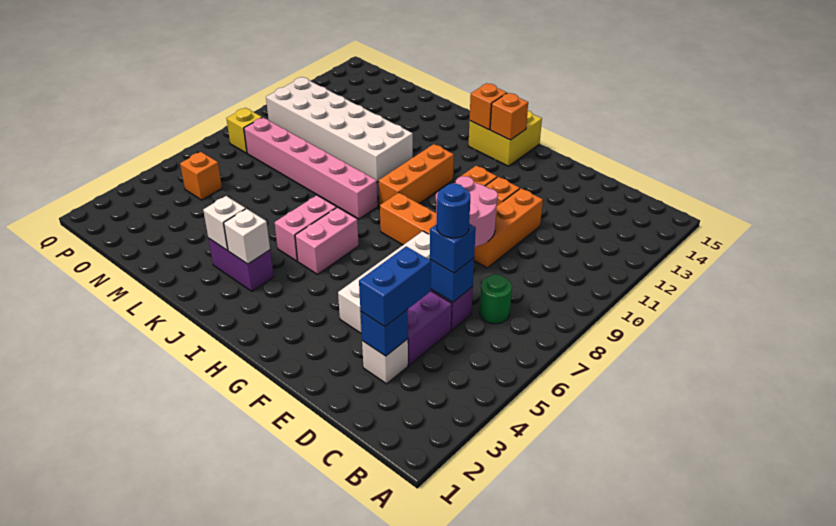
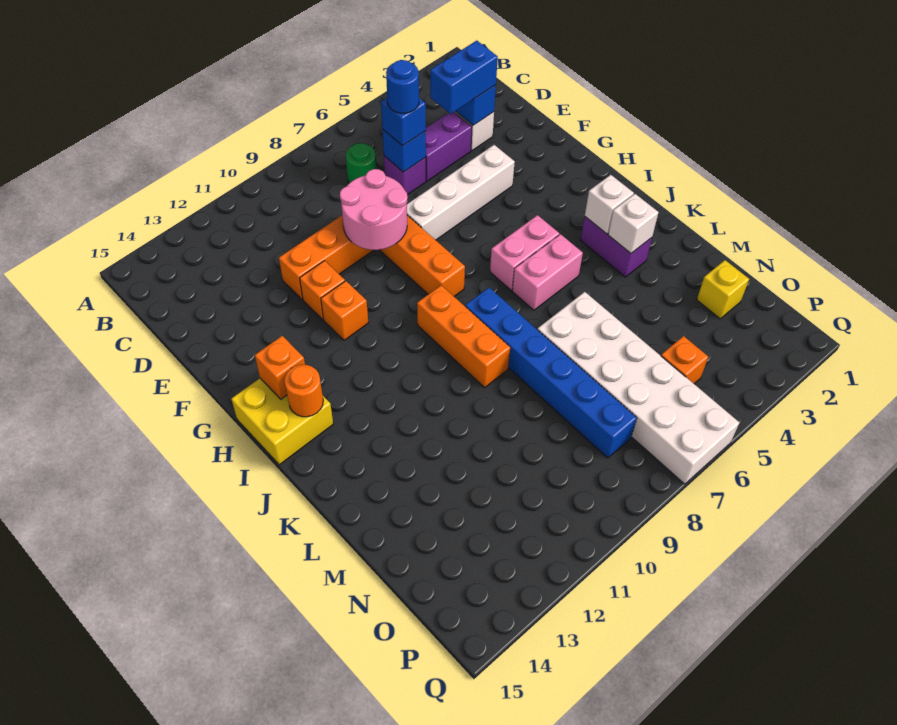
orange brick I9:I11 level 1 -> orange brick I9:K9 level 1
orange brick I14 level 2 -> orange round brick I14 level 2
pink brick J8:O8 level 1 -> blue brick J8:O8 level 1
white brick K10:P11 level 1 -> white brick L6:Q7 level 1
yellow brick P8 level 1 -> yellow brick N2 level 1

